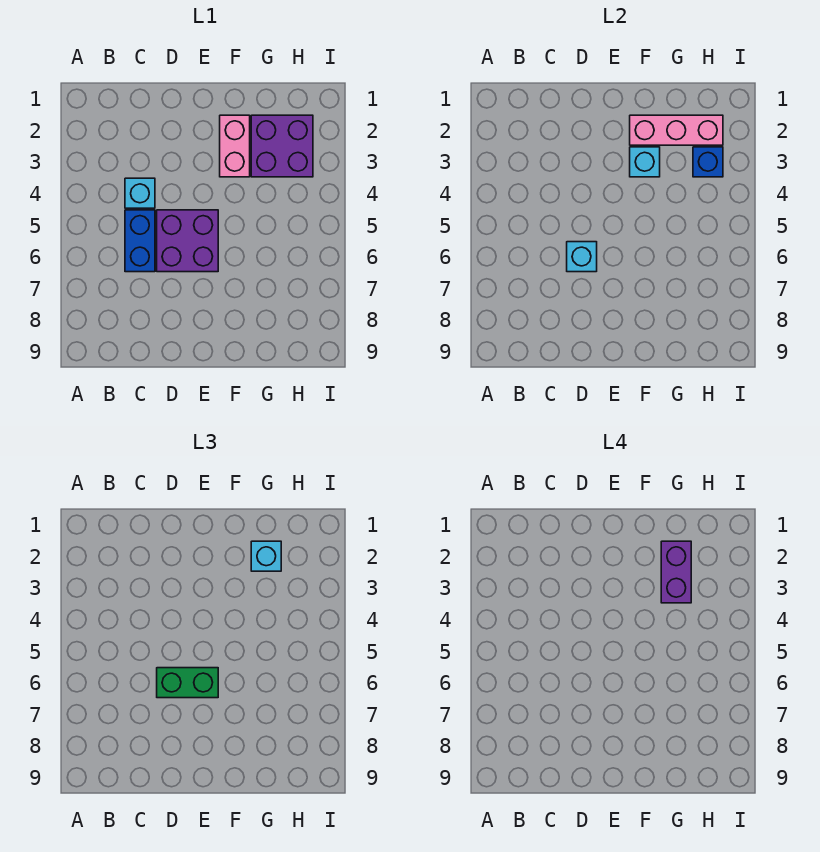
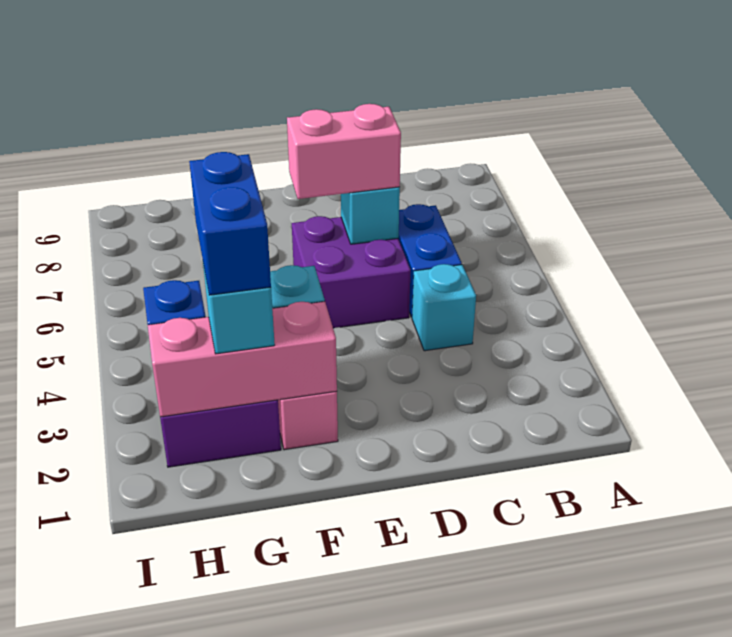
green brick D6:E6 level 3 -> pink brick D6:E6 level 3
purple brick G2:G3 level 4 -> blue brick G2:G3 level 4

